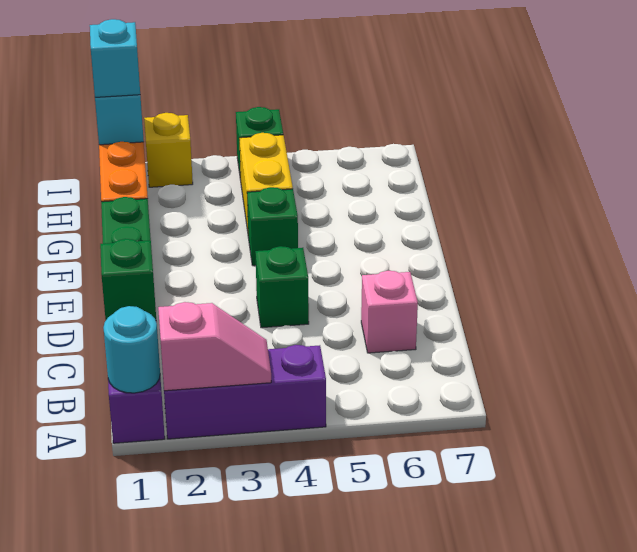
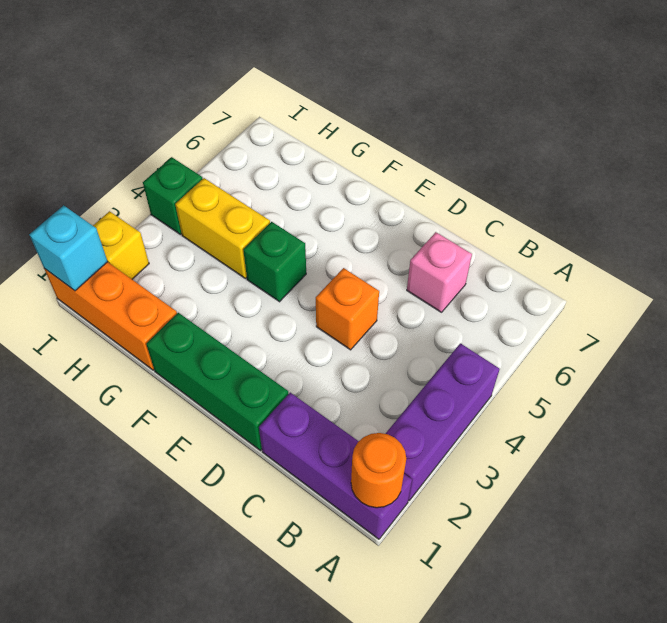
cyan round brick A1 level 2 -> orange round brick A1 level 2
pink slope A2:A3 level 2 top 2 -> none
green brick C1 level 2 -> none
green brick D4 level 1 -> orange brick D4 level 1
cyan brick I1 level 3 -> none

